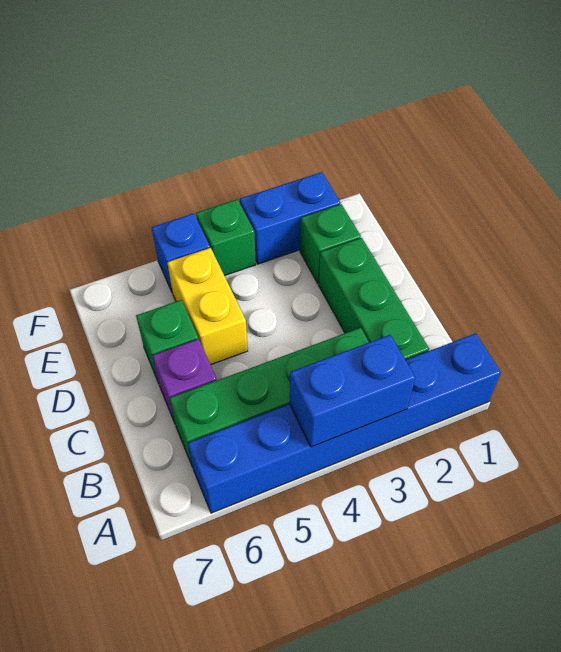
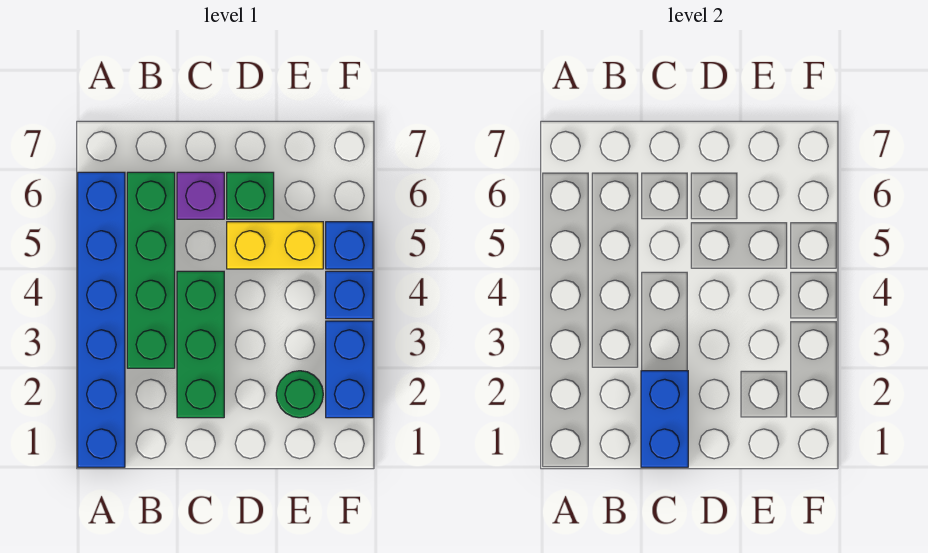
blue brick A3:A4 level 2 -> blue brick C1:C2 level 2
green brick B2:D2 level 1 -> green brick C2:C4 level 1
green brick E2 level 1 -> green round brick E2 level 1
green brick F4 level 1 -> blue brick F4 level 1

